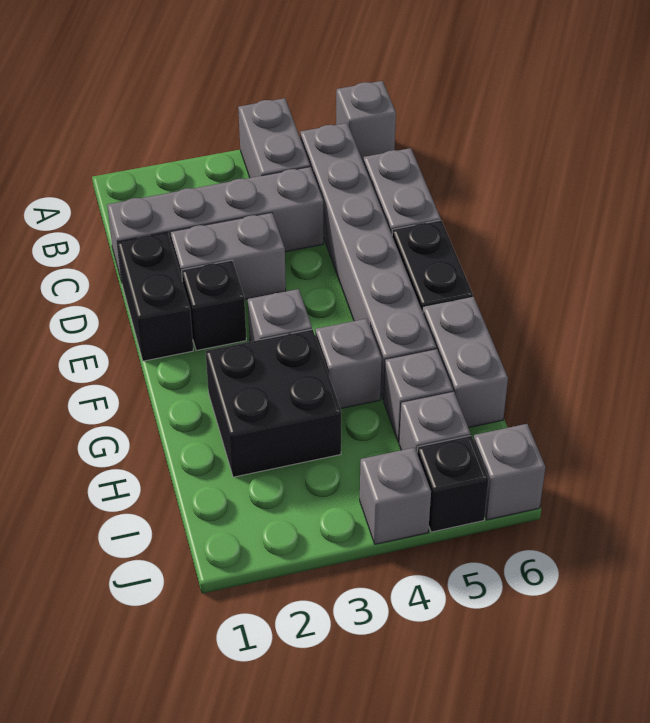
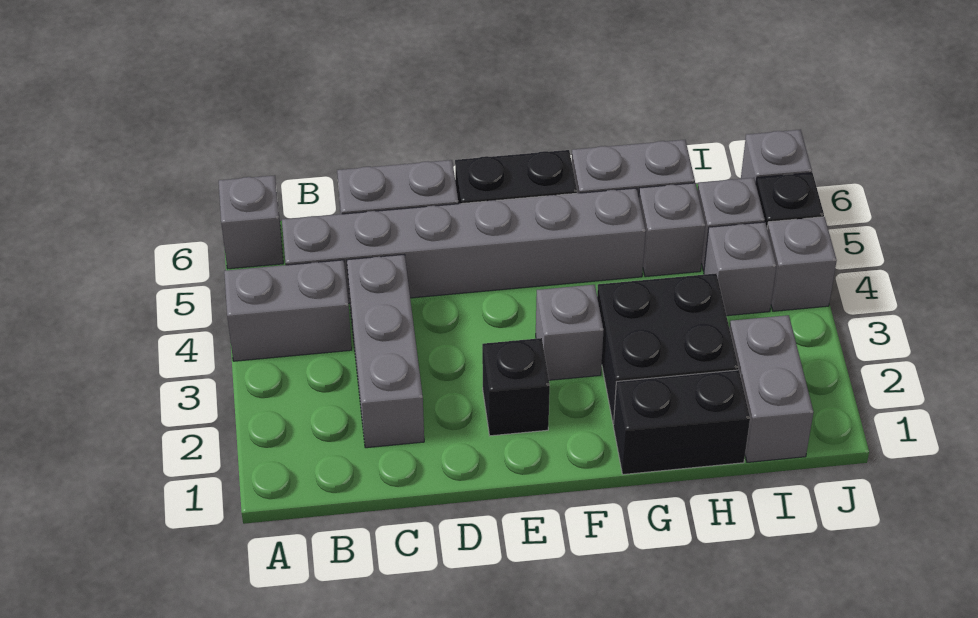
grey brick C1:C4 level 1 -> grey brick C2:C4 level 1
black brick D1:E1 level 1 -> black brick G1:H1 level 1
grey brick D2:D3 level 1 -> grey brick I1:I2 level 1
grey brick G4 level 1 -> grey brick I4 level 1

